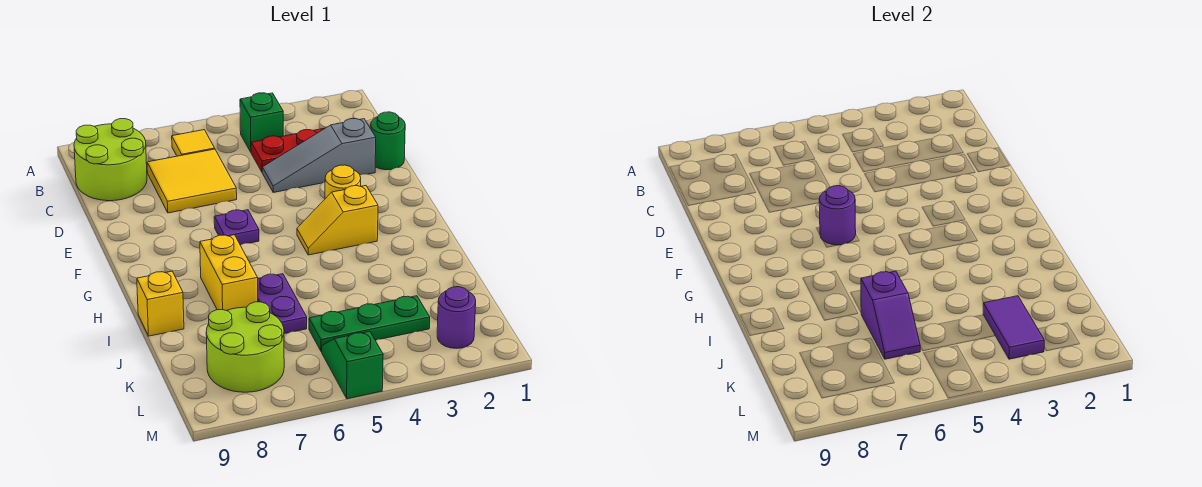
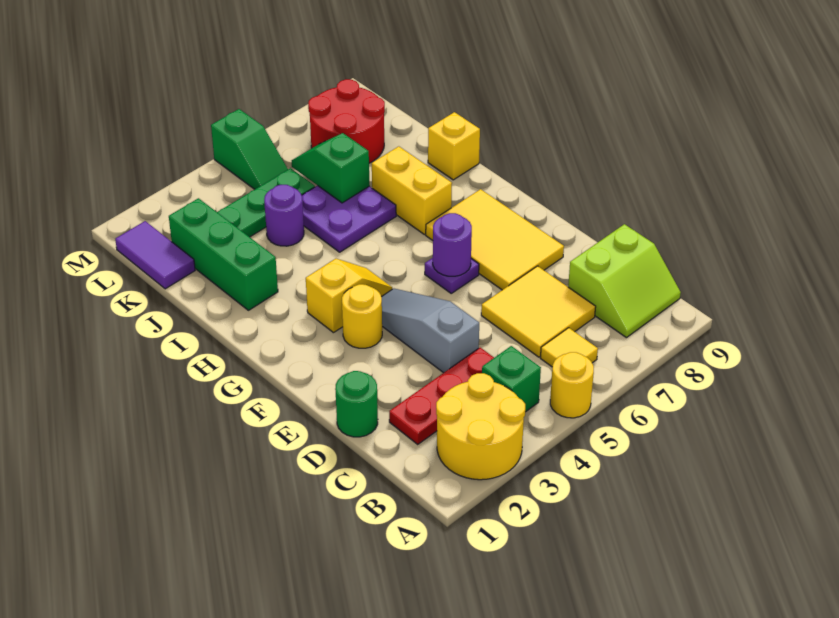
none -> yellow round brick A2:B3 level 1
none -> yellow round brick A5 level 1
lime round brick B8:C9 level 1 -> lime slope B8:C9 level 1 top C
grey slope D2:D4 level 1 top 2 -> grey slope D4:F4 level 1 top D
none -> yellow tile E7:G8 level 1
none -> green brick I2:K2 level 1
purple plate I6:J6 level 1 -> purple plate I5:J6 level 1
purple slope J6:K6 level 2 top J -> green slope J6:K6 level 2 top J
purple tile K3:L3 level 2 -> purple tile K1:L1 level 1
lime round brick K7:L8 level 1 -> red round brick K7:L8 level 1
purple round brick L2 level 1 -> purple round brick J4 level 1

